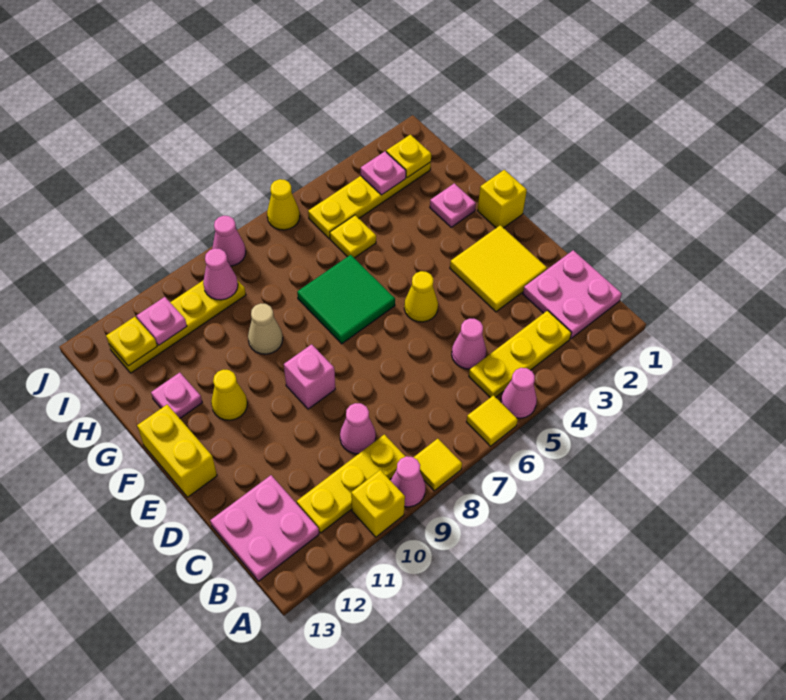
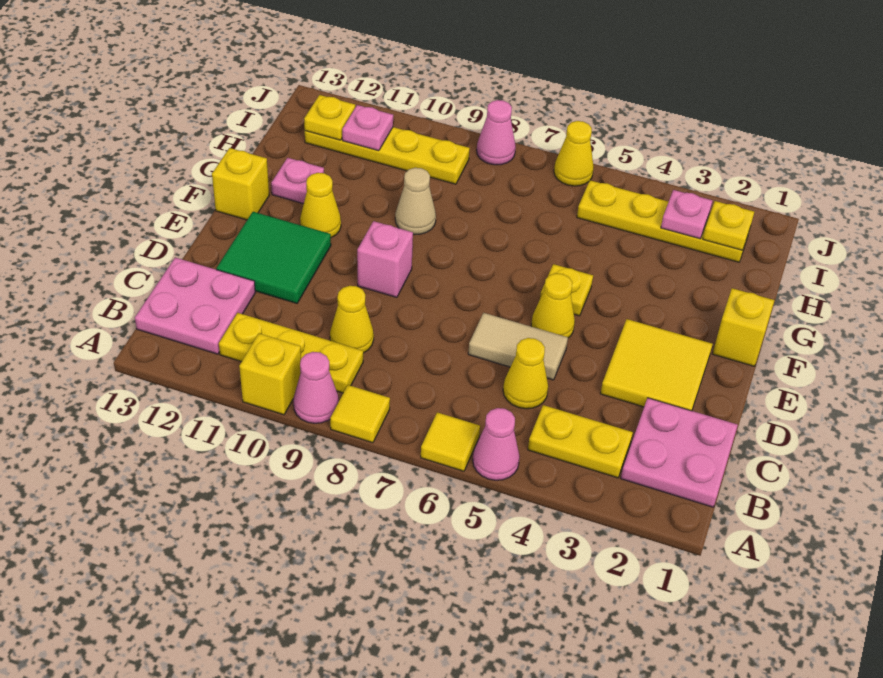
yellow plate B3:B5 level 1 -> yellow plate B3:B4 level 1
pink cone C5 level 1 -> yellow cone C5 level 1
pink cone C9 level 1 -> yellow cone C9 level 1
none -> tan tile D5:D6 level 1
yellow brick E13:F13 level 1 -> yellow brick F13 level 1
green tile F6:G7 level 1 -> green tile D11:E12 level 1
pink plate G2 level 1 -> none
yellow plate H5 level 1 -> yellow plate F5 level 1
pink cone I9 level 2 -> none

